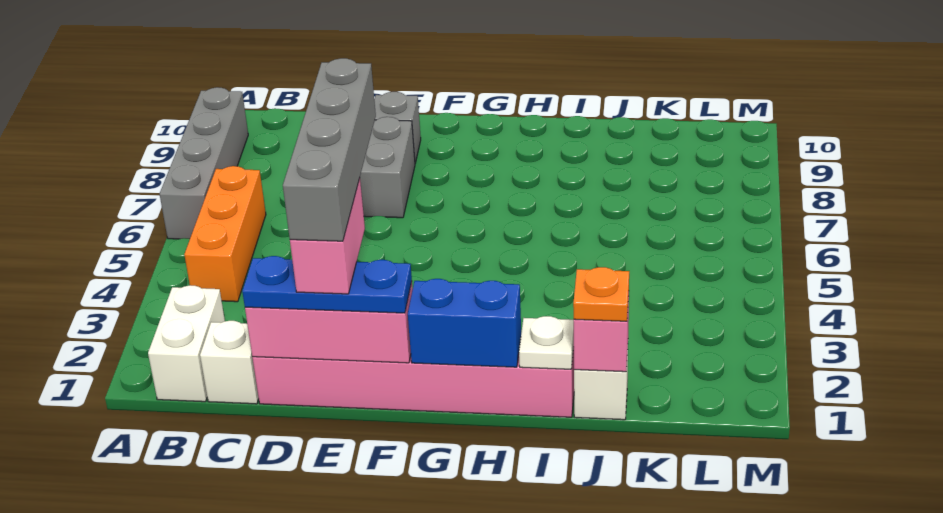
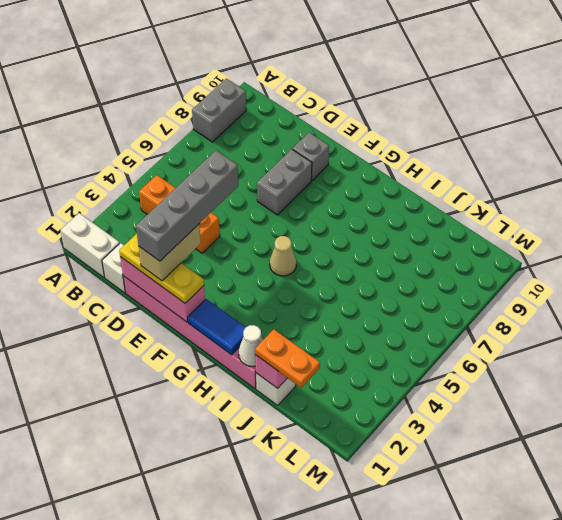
grey brick A6:A9 level 1 -> grey brick A8:A9 level 1
white brick B1:B2 level 1 -> white brick A1:B1 level 1
orange brick B4:B6 level 1 -> orange brick B4:D4 level 1
blue plate D1:F1 level 3 -> yellow plate D1:F1 level 3
pink brick E1:E2 level 4 -> tan brick E1:E2 level 4
blue brick G1:H1 level 2 -> blue tile G1:H1 level 2
none -> tan cone G5 level 1
white plate I1 level 2 -> white cone I1 level 2
orange plate J1 level 3 -> orange plate J1:K1 level 3

